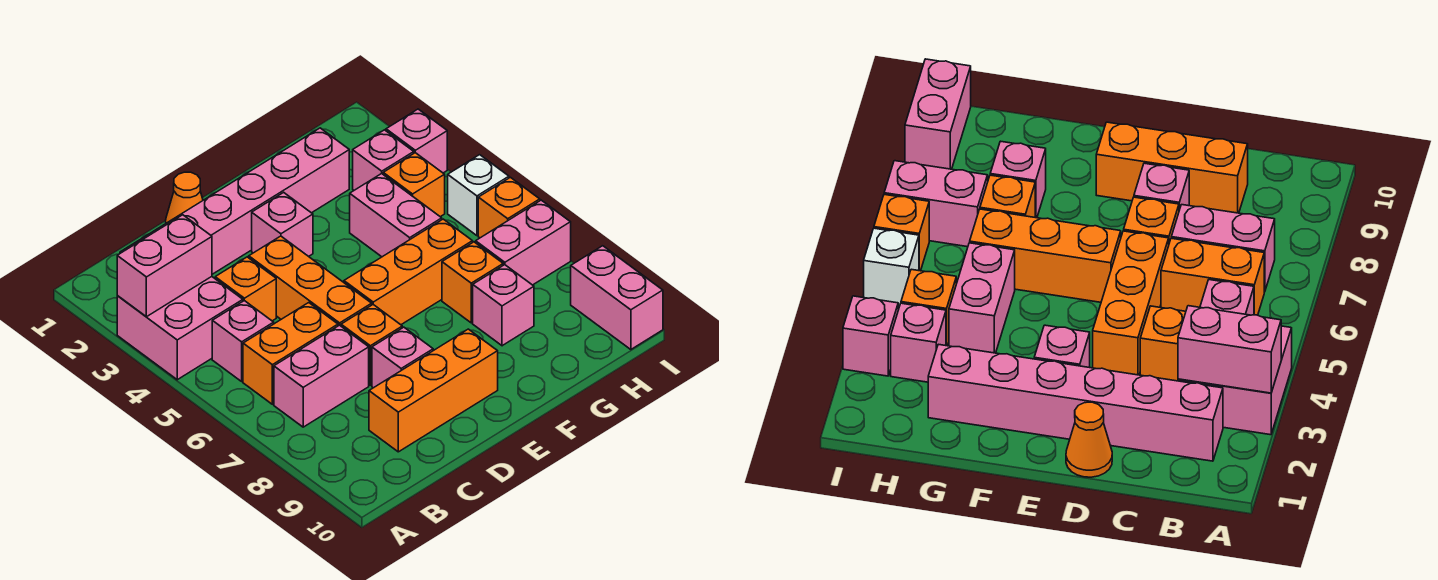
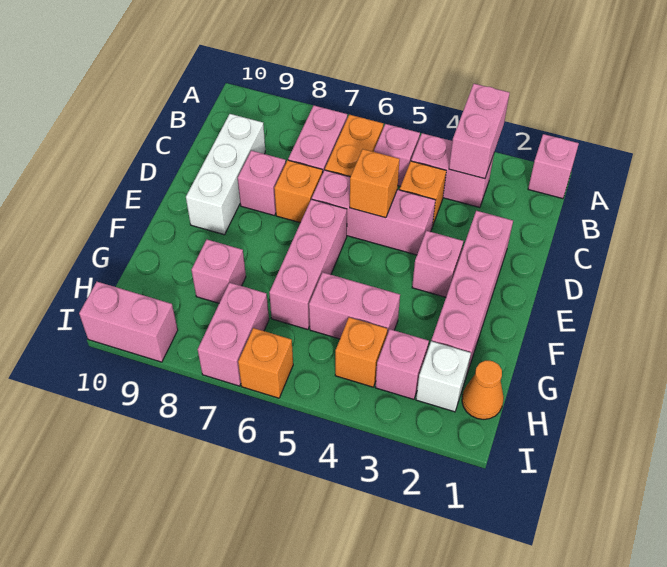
pink brick A3:B4 level 1 -> pink brick B3:B4 level 1
pink brick B2:G2 level 1 -> pink brick D2:G2 level 1
orange brick C9:E9 level 1 -> white brick C9:E9 level 1
orange cone D1 level 1 -> orange cone H1 level 1
orange brick D4:D6 level 1 -> pink brick D4:D6 level 1
orange brick E6:G6 level 1 -> pink brick E6:G6 level 1
orange brick G7 level 1 -> orange brick D5 level 2
pink brick I3 level 1 -> pink brick A1 level 1
white brick I5 level 1 -> white brick H2 level 1

